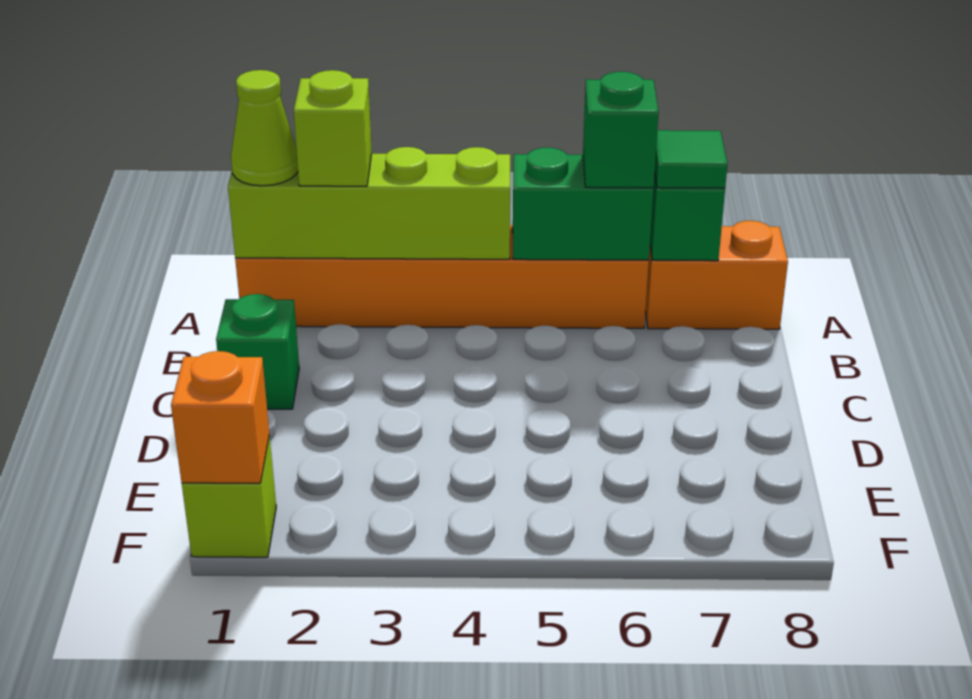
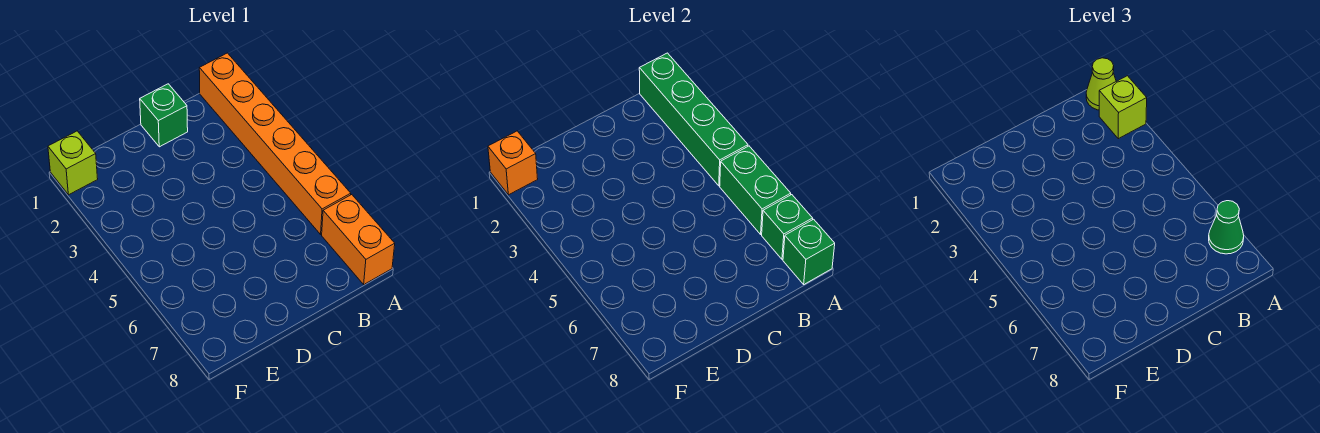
lime brick A1:A4 level 2 -> green brick A1:A4 level 2
green brick A6 level 3 -> green brick A8 level 2
green tile A7 level 3 -> green cone A7 level 3

